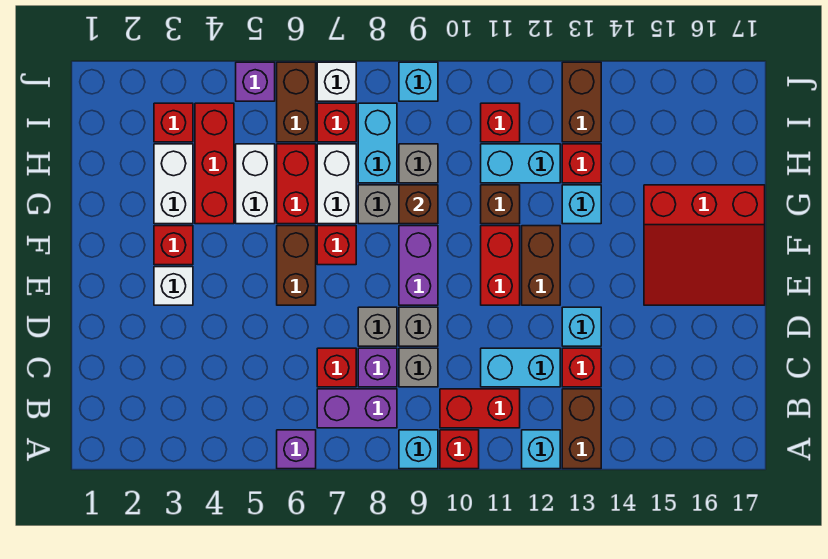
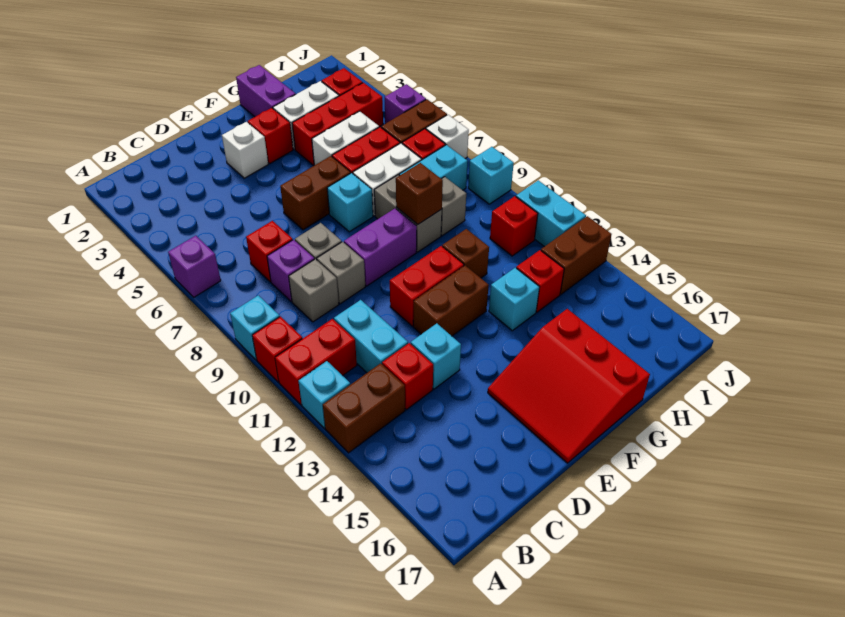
purple brick B7:B8 level 1 -> purple brick G1:G2 level 1
red brick B10:B11 level 1 -> red brick A11:B11 level 1
red brick F7 level 1 -> cyan brick F7 level 1
cyan brick H11:H12 level 1 -> cyan brick J11:J12 level 1

